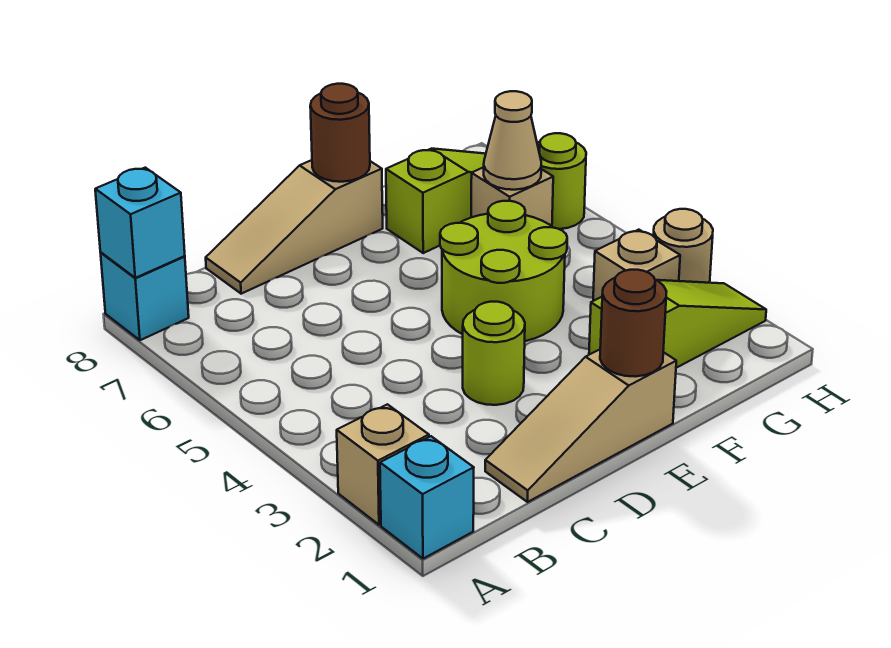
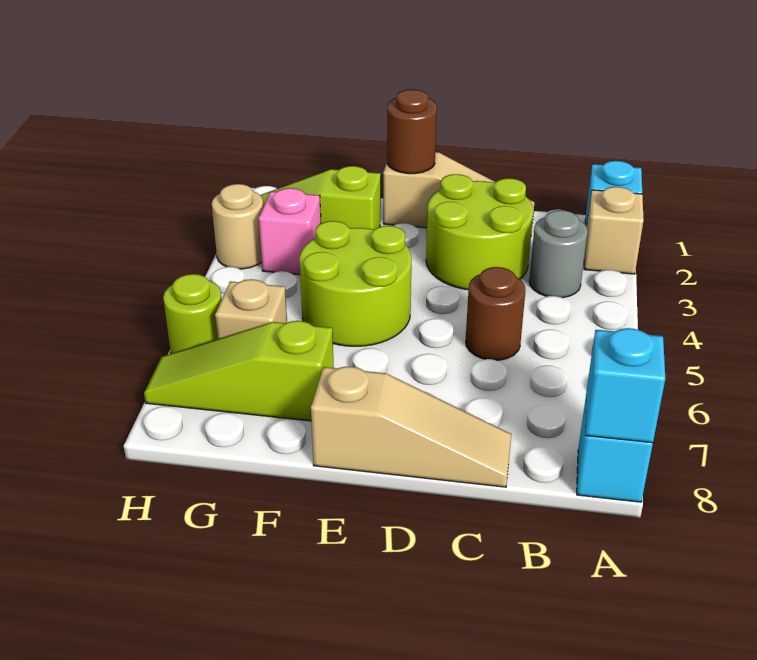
none -> grey round brick B3 level 1
lime round brick D3 level 1 -> lime round brick C2:D3 level 1
brown round brick E8 level 2 -> brown round brick C5 level 1
tan brick G3 level 1 -> pink brick G3 level 1
tan cone G6 level 2 -> none

